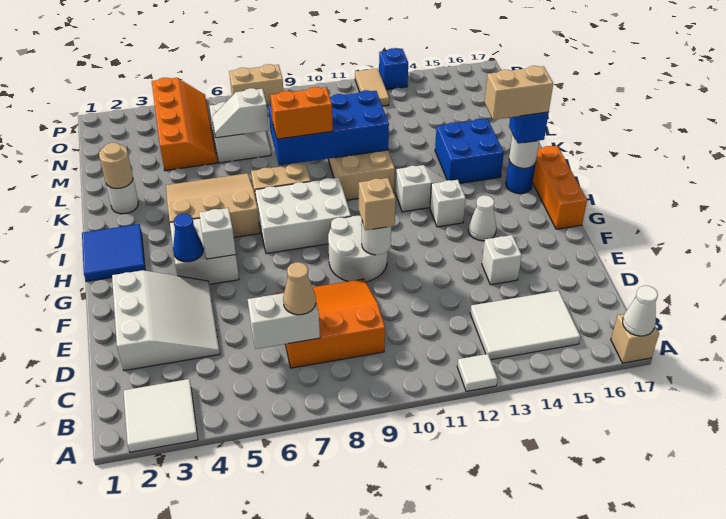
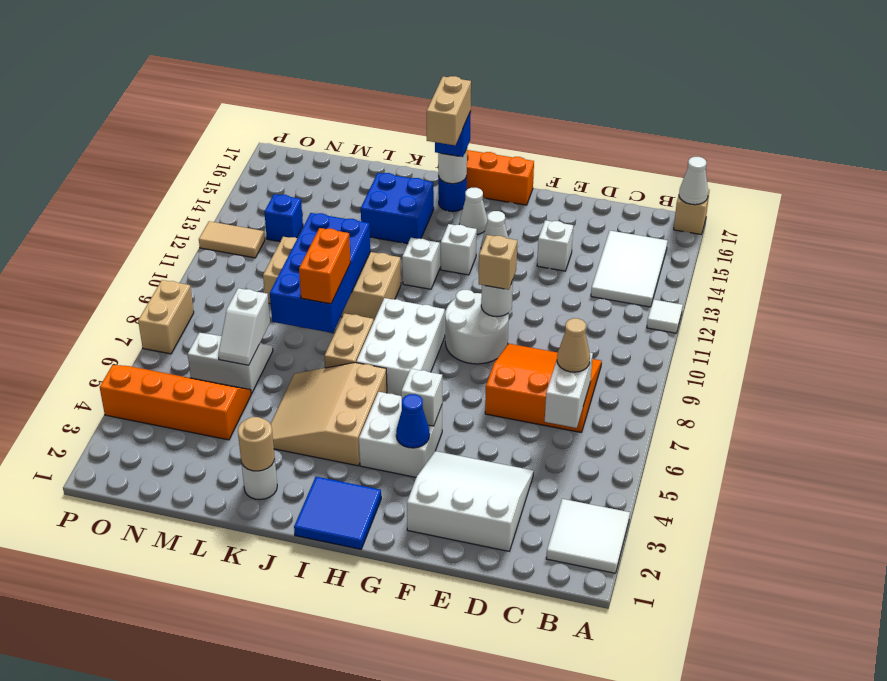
orange slope C7:E9 level 1 top C -> orange slope C7:E9 level 1 top 7
none -> white cone H15 level 1
blue brick P13 level 1 -> blue brick N13 level 1

